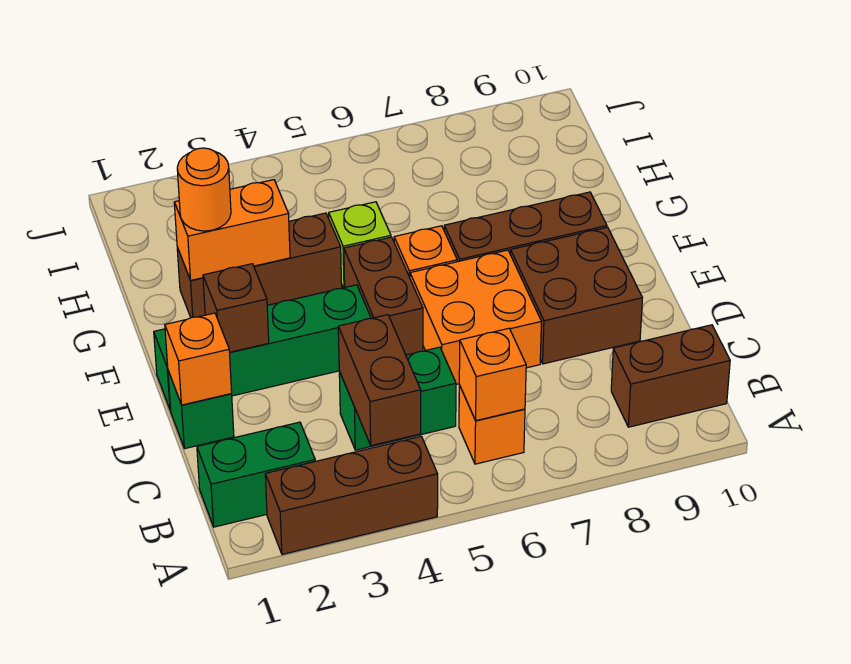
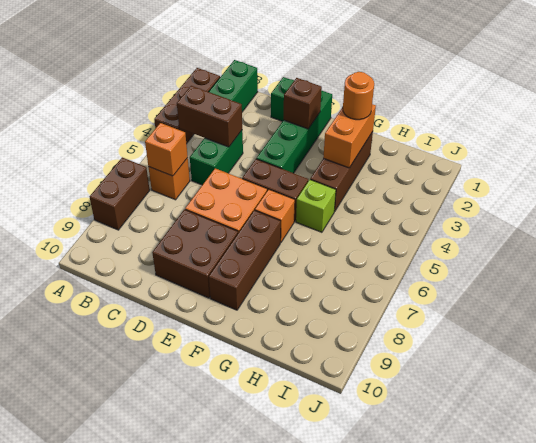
brown brick B9:B10 level 1 -> brown brick A7:A8 level 1
orange brick D1 level 2 -> none

